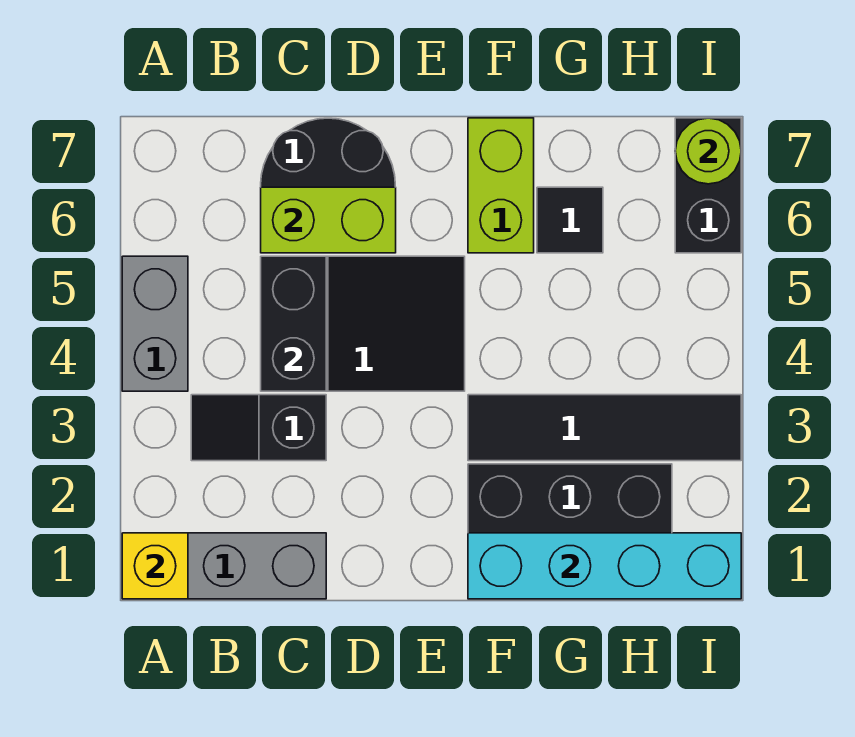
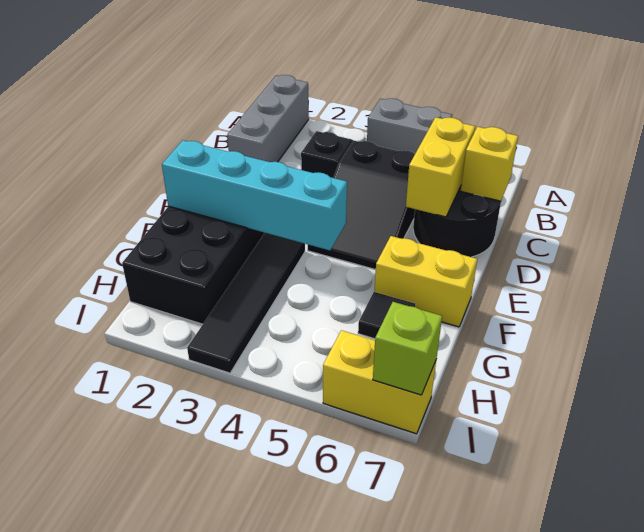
yellow brick A1 level 2 -> yellow brick C7 level 2
black brick C4:C5 level 2 -> none
lime brick C6:D6 level 2 -> yellow brick C6:D6 level 2
cyan brick F1:I1 level 2 -> cyan brick F1:F4 level 2
lime brick F6:F7 level 1 -> yellow brick F6:F7 level 1
black brick I6:I7 level 1 -> yellow brick I6:I7 level 1
lime round brick I7 level 2 -> lime brick I7 level 2

